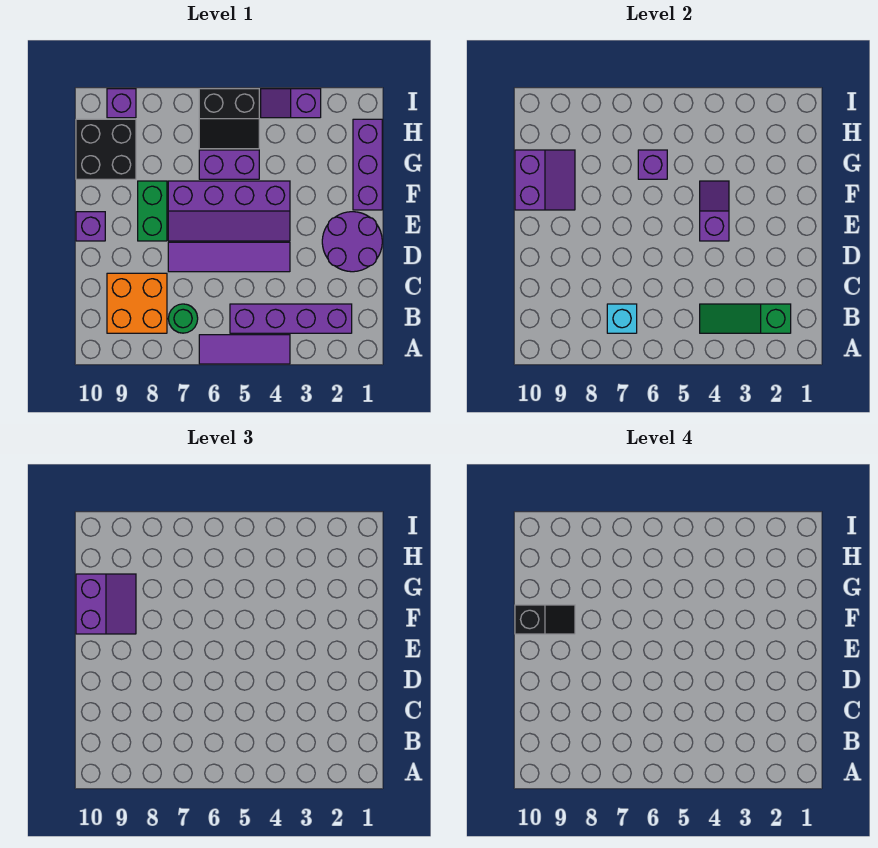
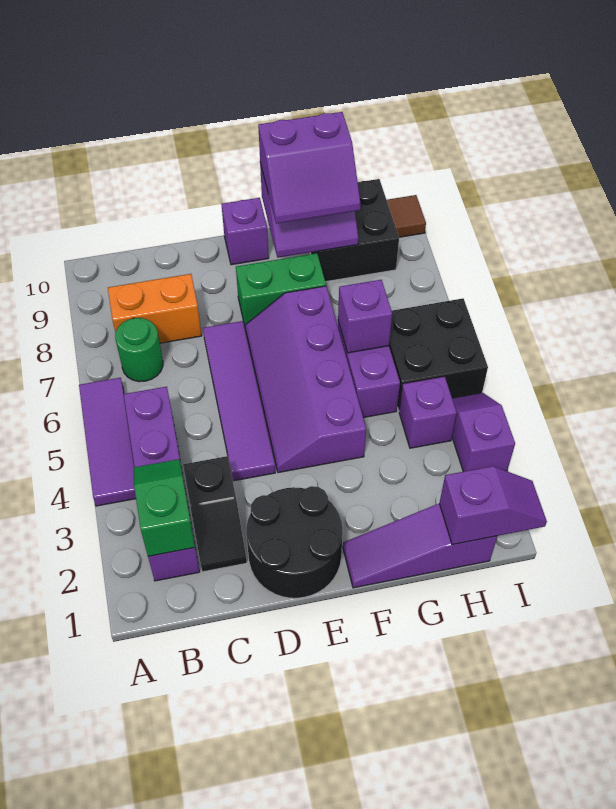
green slope B2:B4 level 2 top 2 -> green slope B2:B3 level 2 top 2
cyan brick B7 level 2 -> none
orange brick B8:C9 level 1 -> orange brick B8:C8 level 1
purple round brick D1:E2 level 1 -> black round brick D1:E2 level 1
purple slope E4:F4 level 2 top E -> purple slope H1:I1 level 2 top H
purple brick F1:H1 level 1 -> purple slope F1:H1 level 1 top H
black slope F9:F10 level 4 top 10 -> black slope C2:C3 level 1 top 3
black slope H5:I6 level 1 top I -> black brick H5:I6 level 1
purple brick I9 level 1 -> purple brick H4 level 1
none -> brown tile I10 level 1

